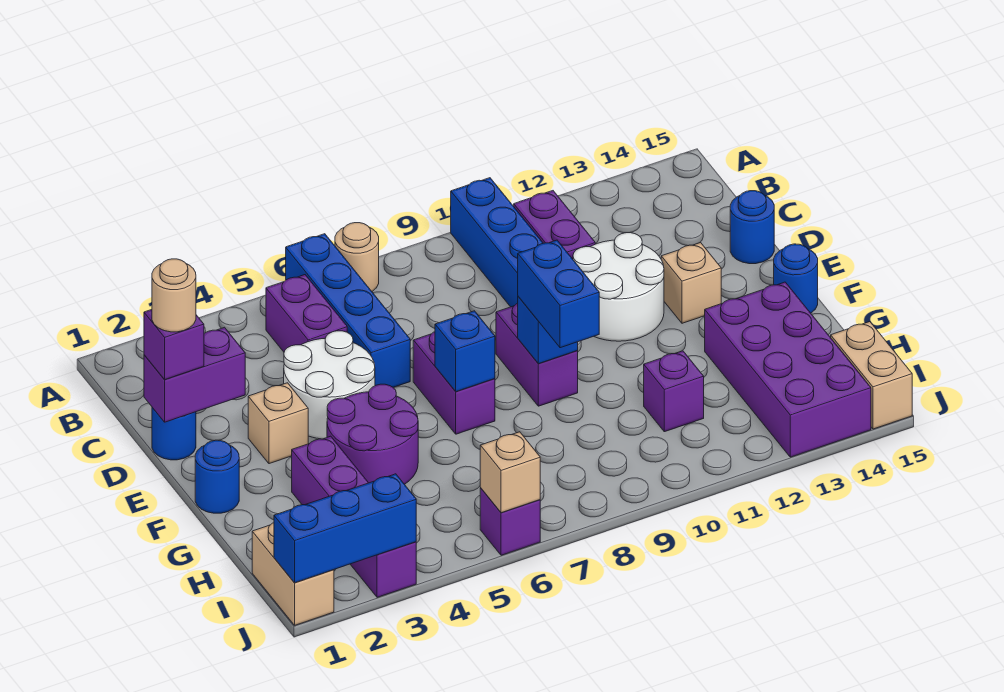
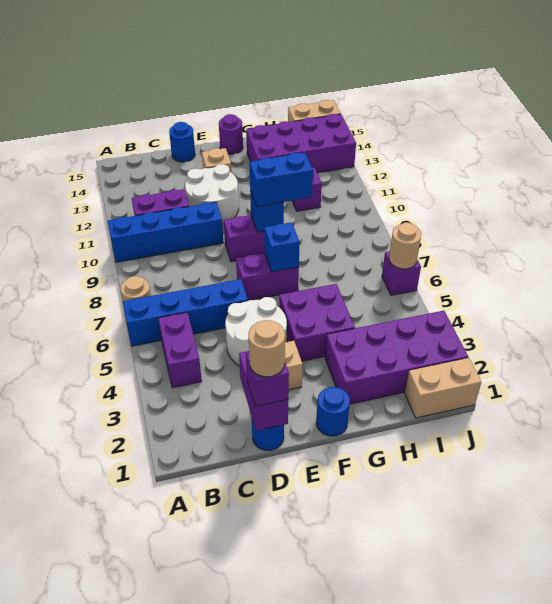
purple brick B5:C5 level 1 -> purple brick B4:B5 level 1
purple round brick F4:G5 level 1 -> purple brick F4:G5 level 1
blue round brick F15 level 1 -> purple round brick F15 level 1
purple brick G3:J3 level 1 -> purple brick G2:J3 level 1
blue brick J1:J3 level 2 -> none
tan brick J6 level 2 -> tan round brick J6 level 2

